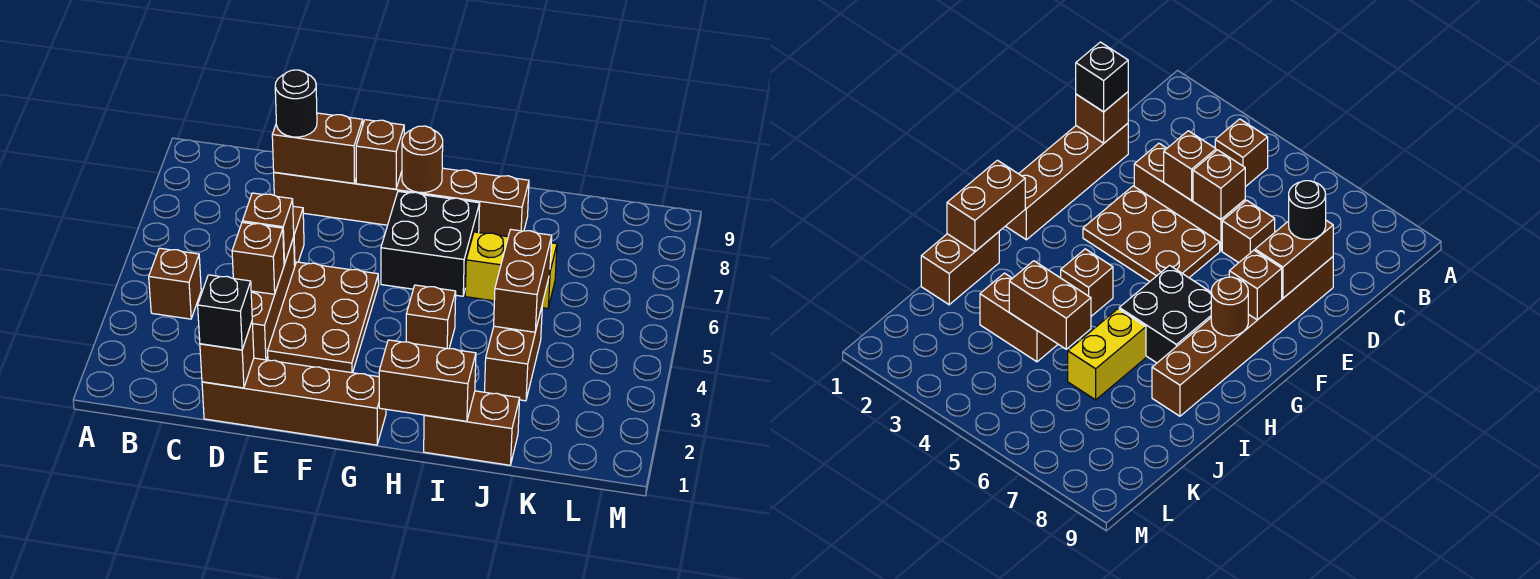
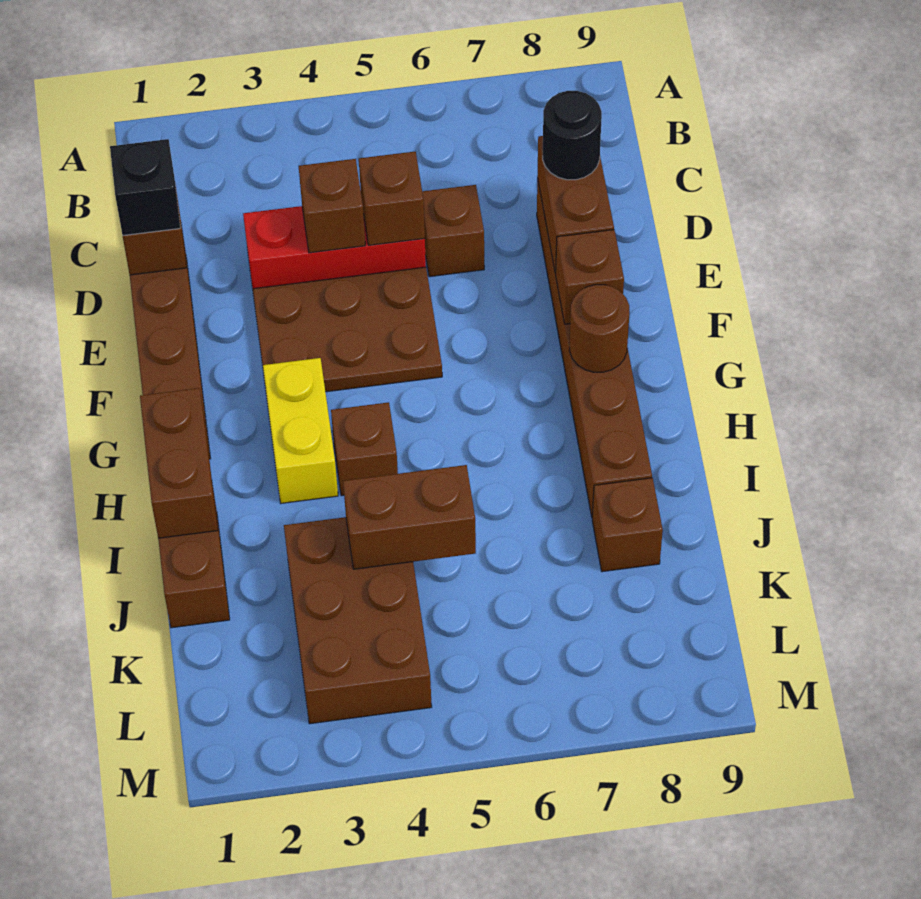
brown brick B4 level 1 -> brown brick J8 level 1
brown brick D3:D5 level 1 -> red brick D3:D5 level 1
black brick G6:H7 level 1 -> none
yellow brick I6:J6 level 1 -> yellow brick G3:H3 level 1
brown brick J3:J4 level 1 -> brown brick J3:L4 level 1

